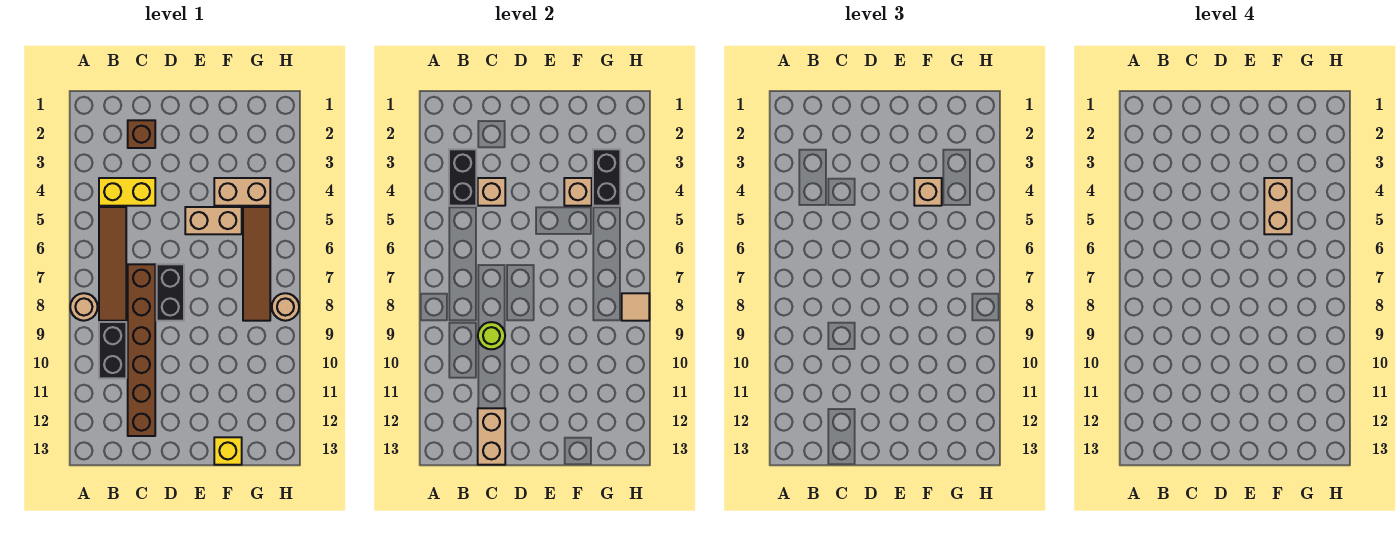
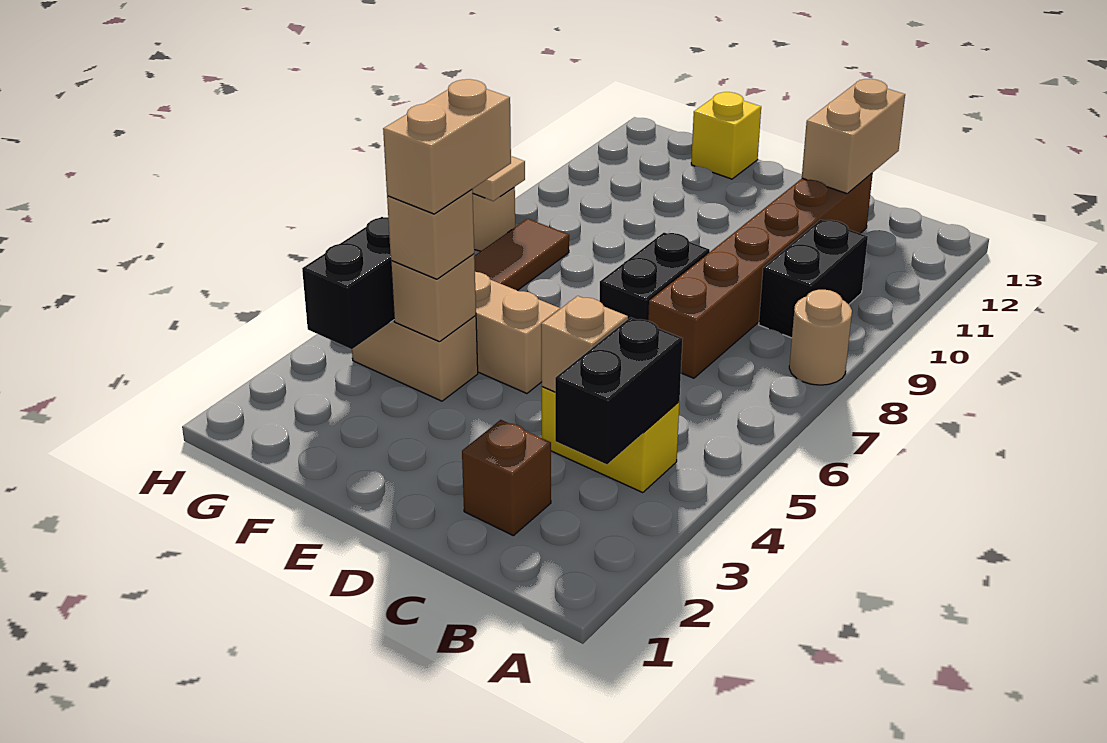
brown tile B5:B8 level 1 -> none
lime round brick C9 level 2 -> none

